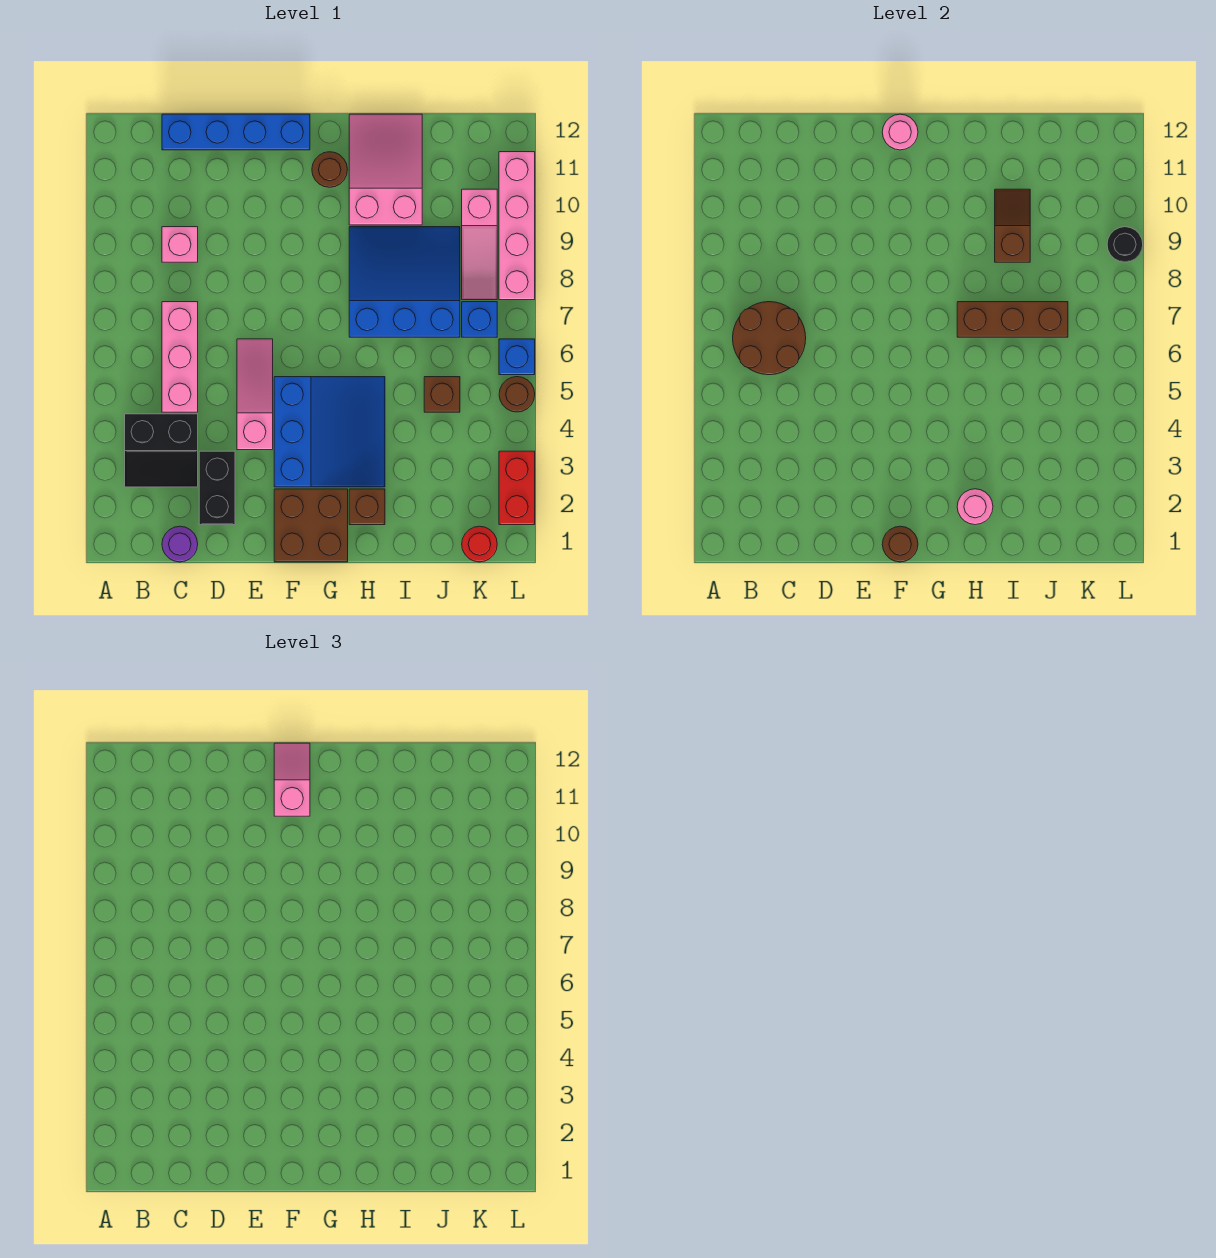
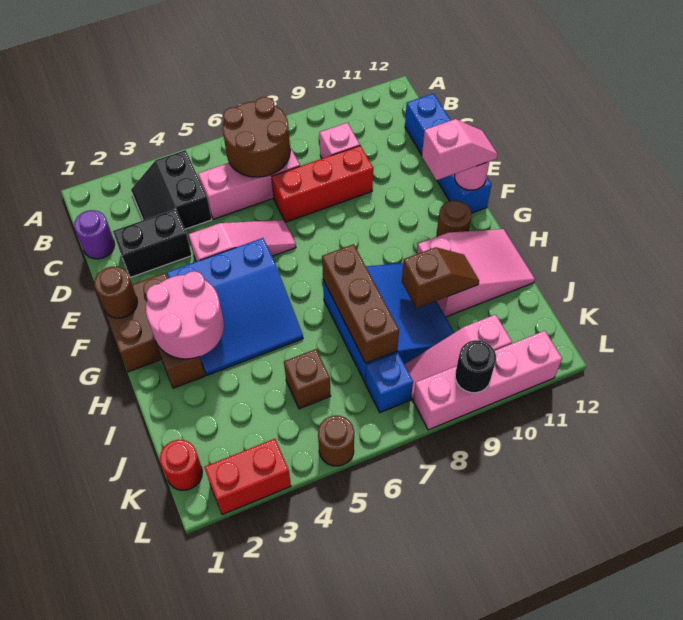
none -> red brick D7:D9 level 1
pink round brick H2 level 2 -> pink round brick G2:H3 level 2
blue brick L6 level 1 -> none

